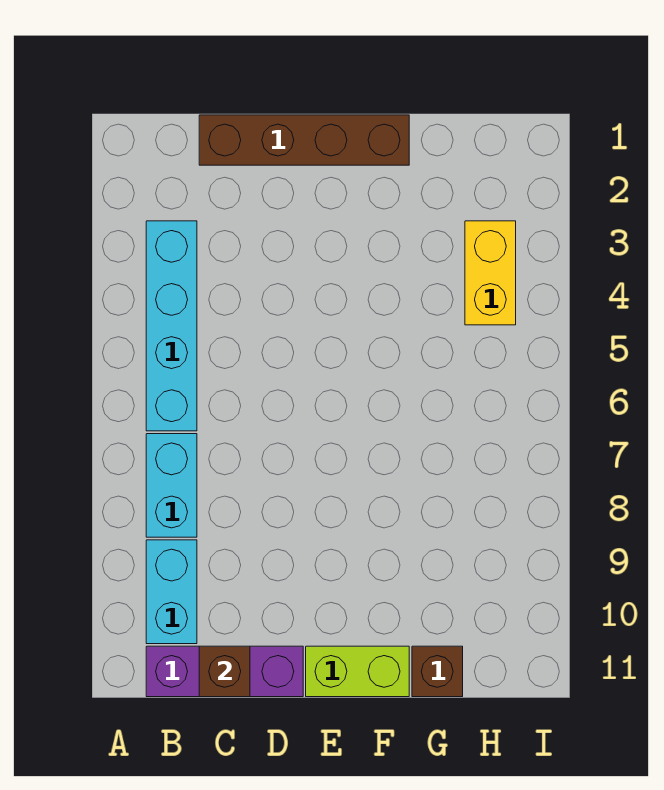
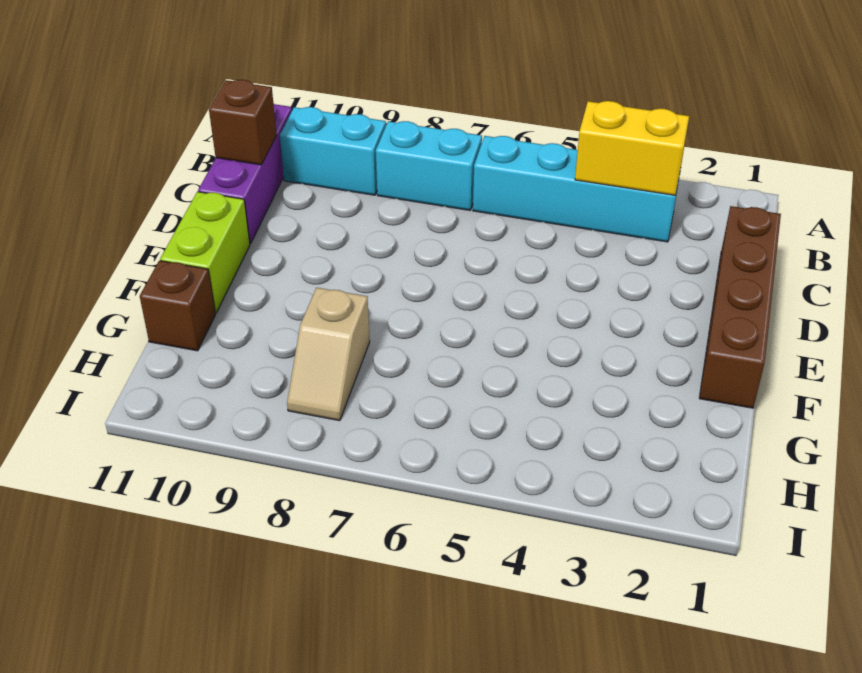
none -> tan slope G8:H8 level 1 top G
yellow brick H3:H4 level 1 -> yellow brick B3:B4 level 2

